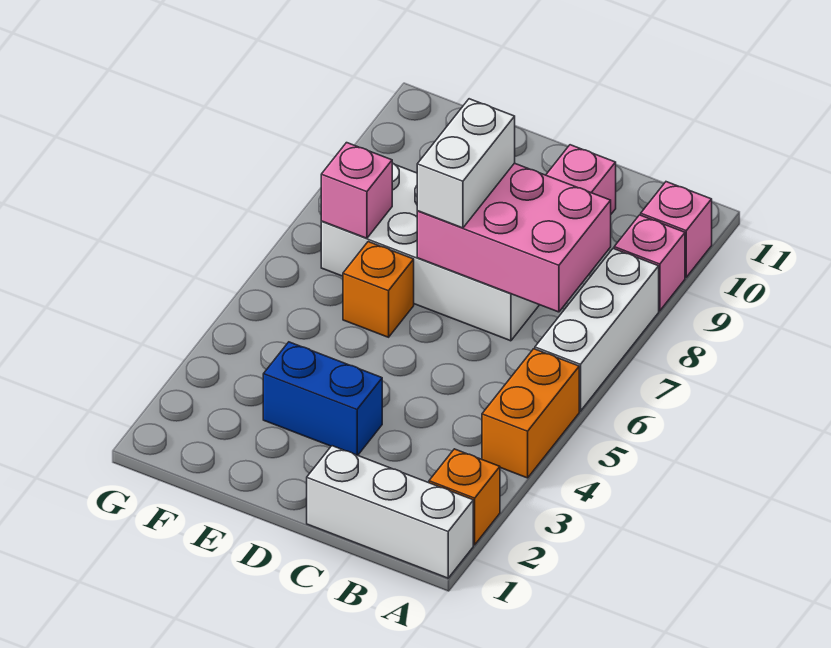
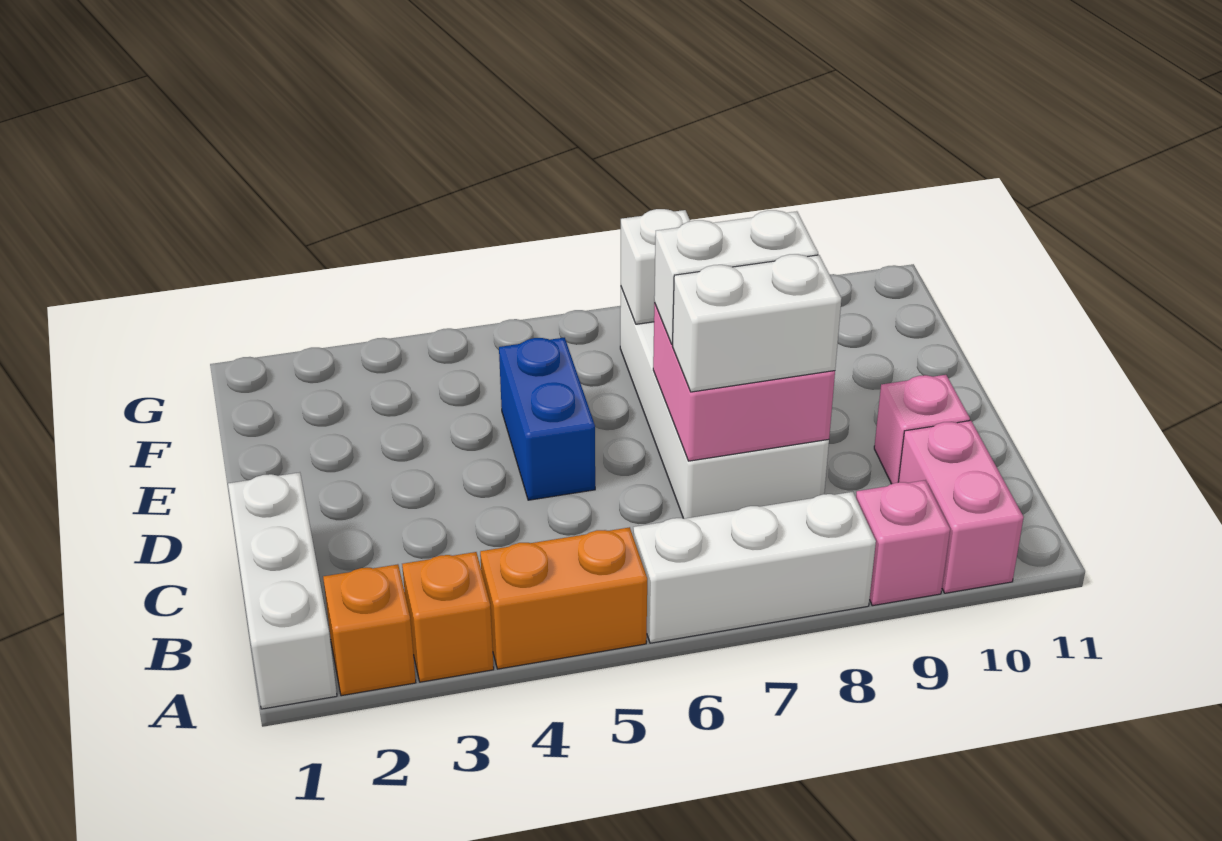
pink brick A10 level 1 -> pink brick A10:B10 level 1
pink brick B7:D8 level 2 -> pink brick C7:D8 level 2
none -> white brick C7:C8 level 3
blue brick D3:E3 level 1 -> blue brick D5:E5 level 1
orange brick E6 level 1 -> orange brick A3 level 1
pink brick F7 level 2 -> white brick F7 level 2

